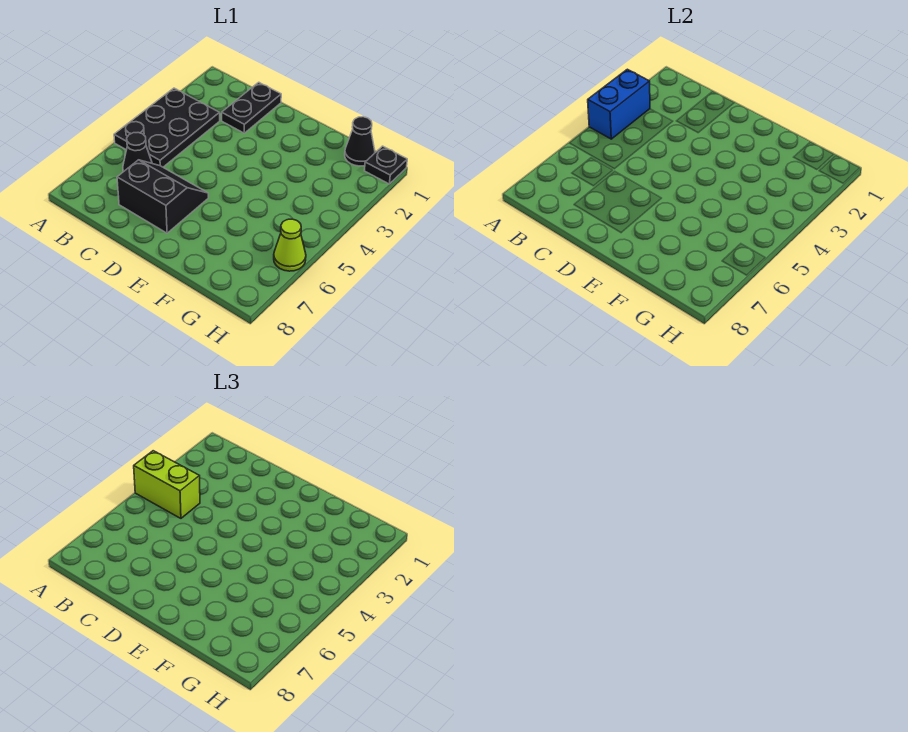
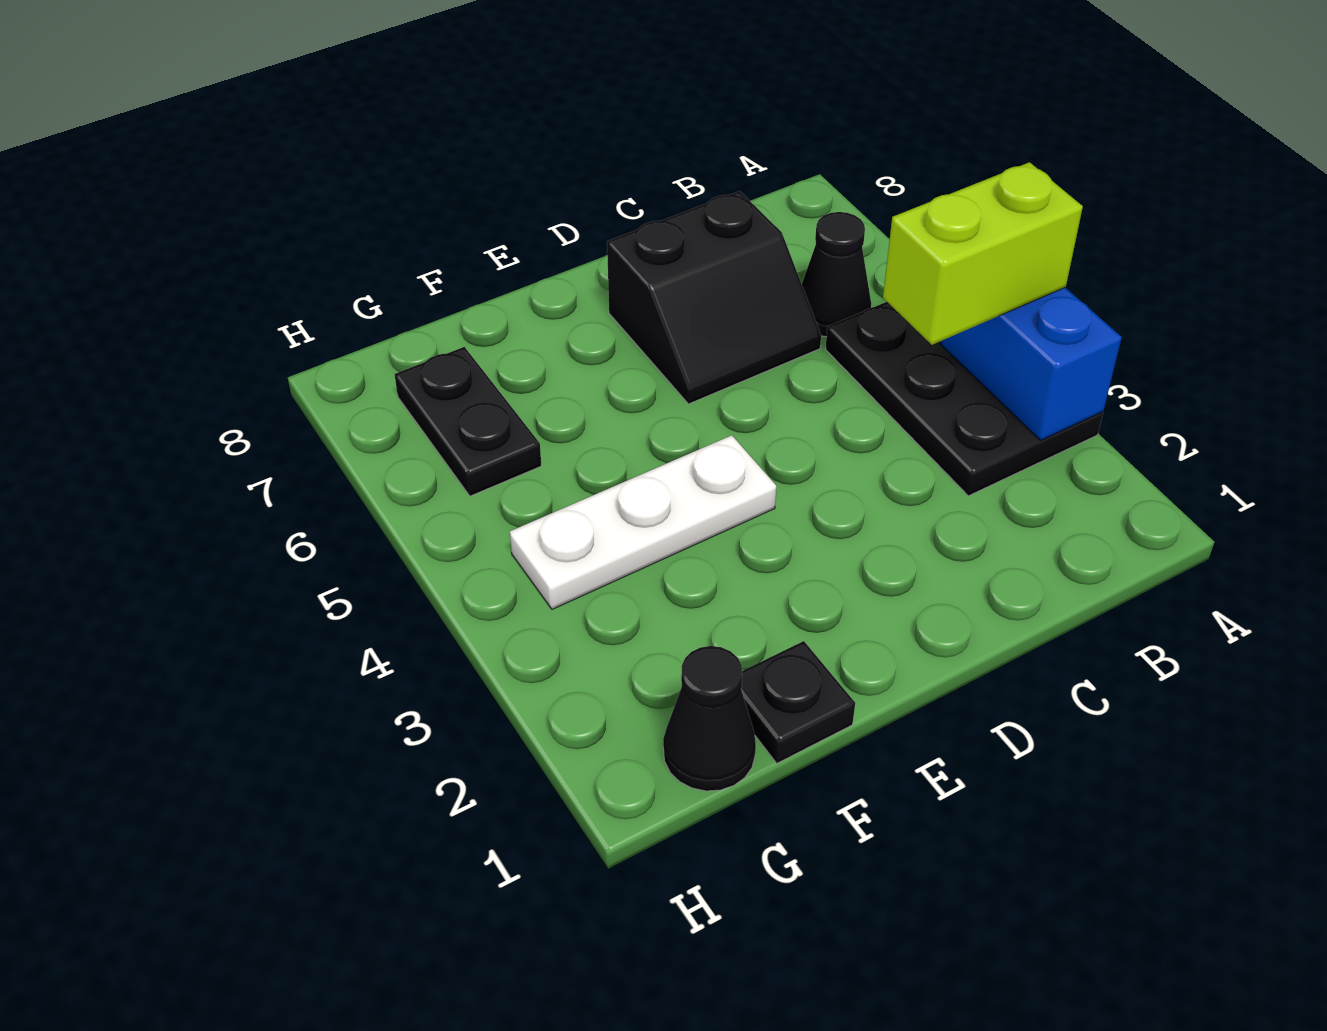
black plate C1:C2 level 1 -> black plate G6:G7 level 1
none -> white plate E4:G4 level 1
black plate H1 level 1 -> black plate F1 level 1
lime cone H6 level 1 -> none

